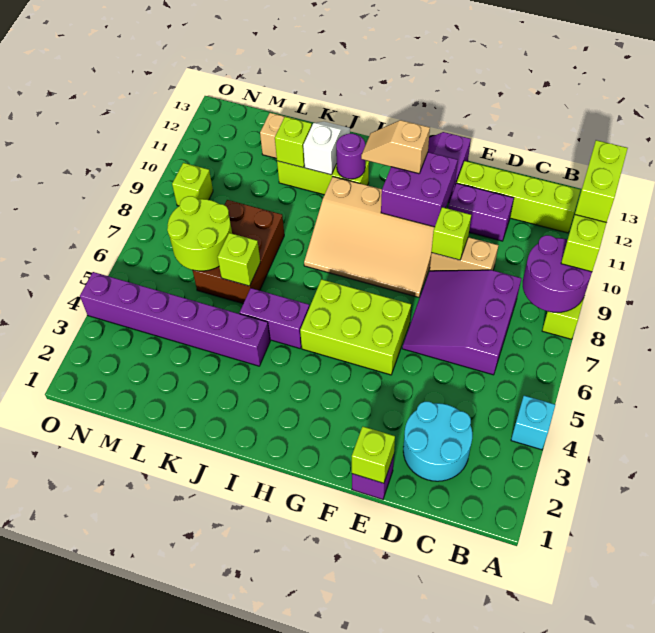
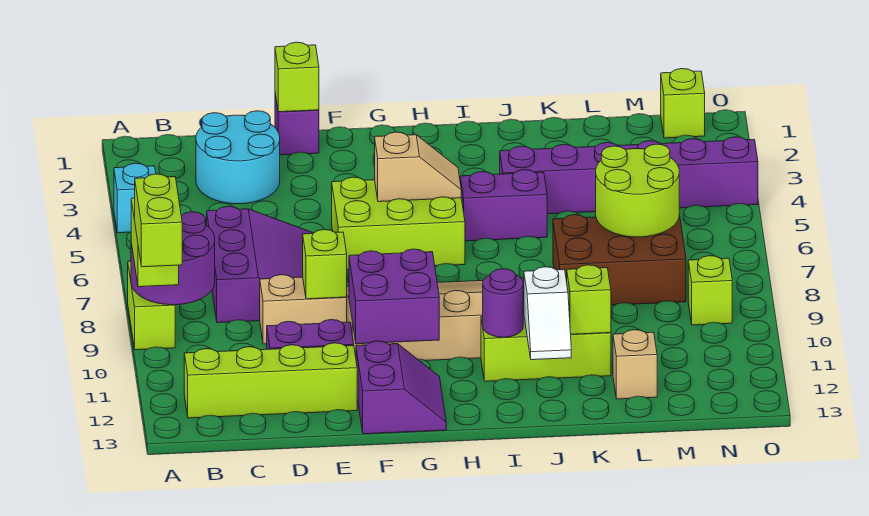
tan slope G11:H11 level 3 top G -> tan slope G5:H5 level 2 top G
brown brick K6:L8 level 1 -> brown brick K7:M8 level 1
lime brick K6 level 2 -> lime brick N1 level 1

